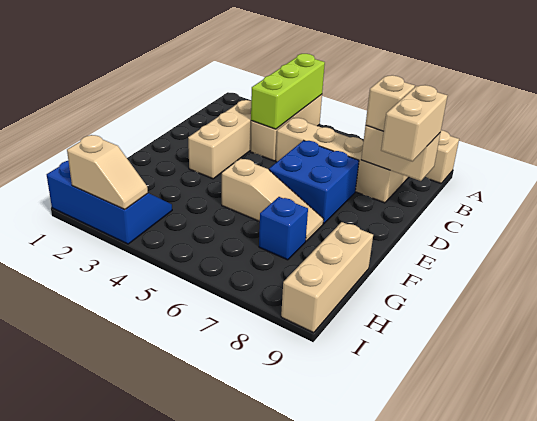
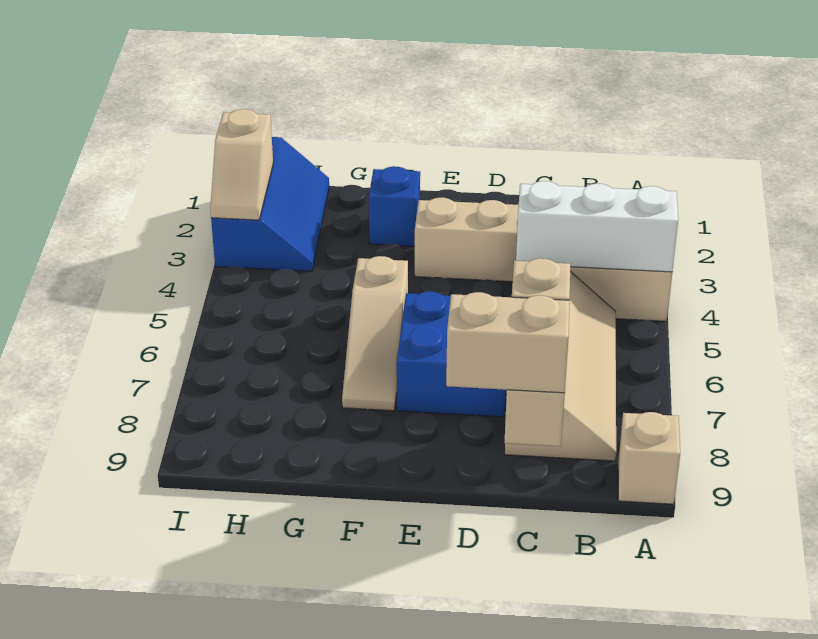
lime brick A4:C4 level 2 -> white brick A4:C4 level 2
blue brick G7 level 1 -> blue brick F2 level 1
tan brick G9:I9 level 1 -> none

